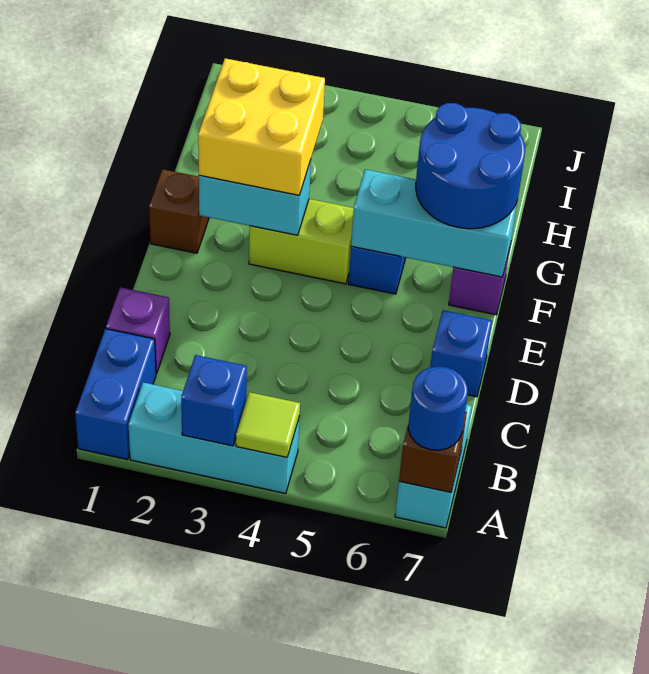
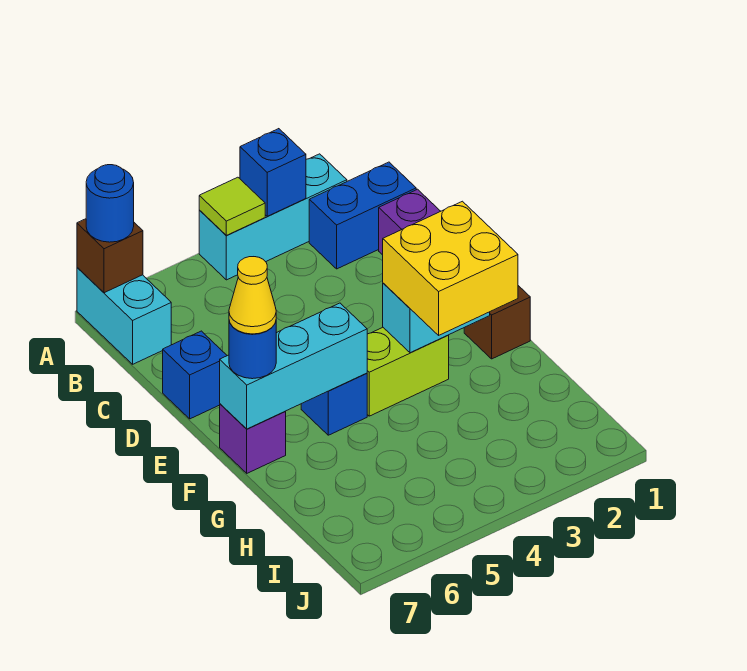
blue brick A1:B1 level 1 -> blue brick B1:B2 level 1
blue round brick F6:G7 level 3 -> blue round brick F7 level 3
none -> yellow cone F7 level 4

